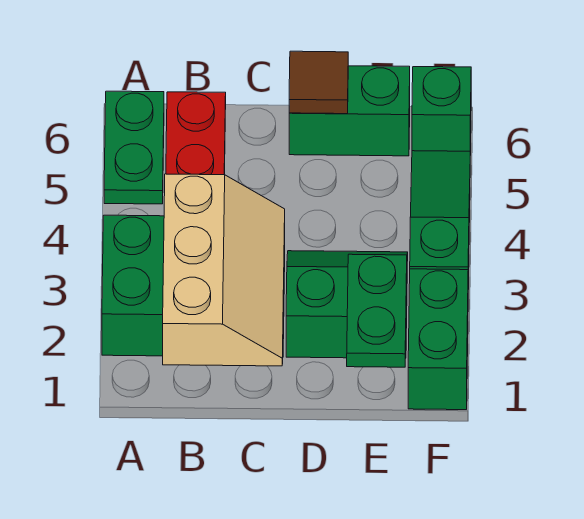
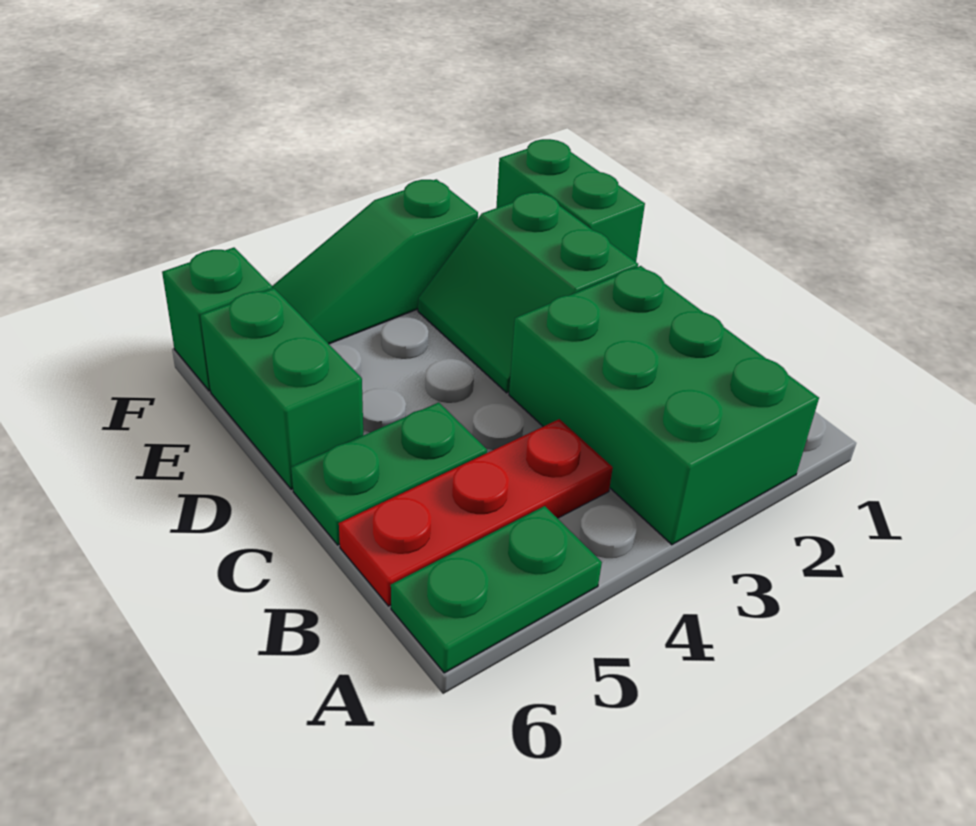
tan slope B1:C3 level 2 top B -> none
brown tile D6 level 2 -> none
green plate E1:E2 level 2 -> green plate C5:C6 level 1
green brick F1:F2 level 1 -> green brick E1:F1 level 1

